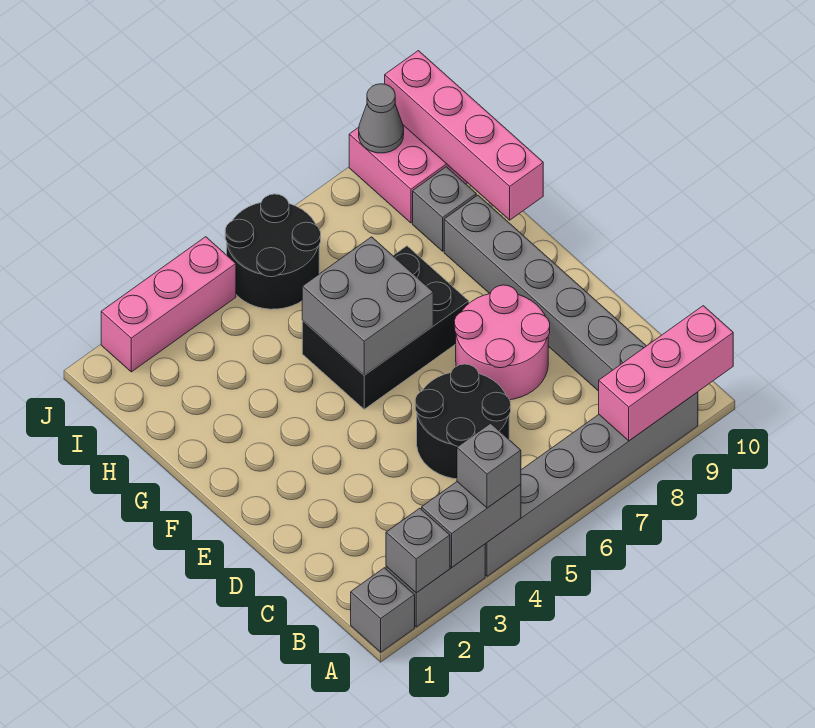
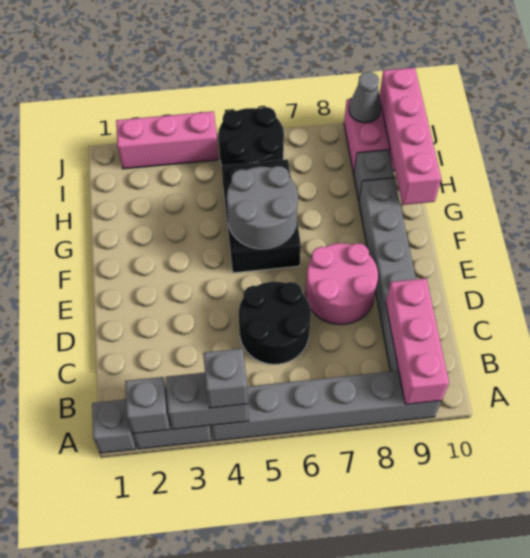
pink brick A8:A10 level 2 -> pink brick A9:C9 level 2
black brick F5:G7 level 1 -> black brick F5:H6 level 1
grey brick F5:G6 level 2 -> grey round brick F5:G6 level 2

